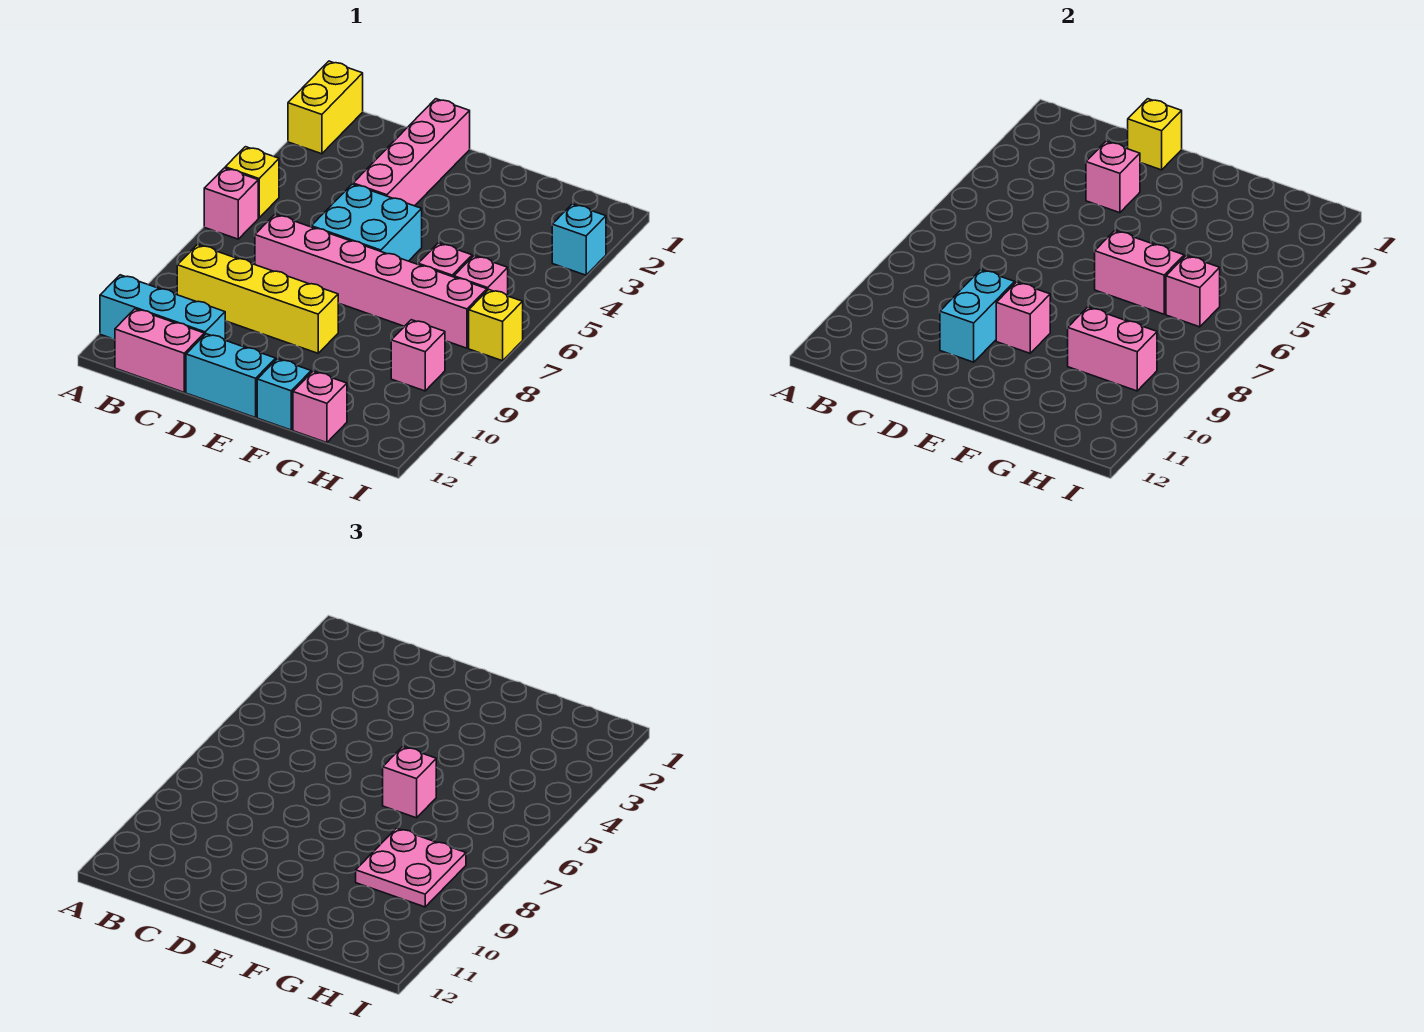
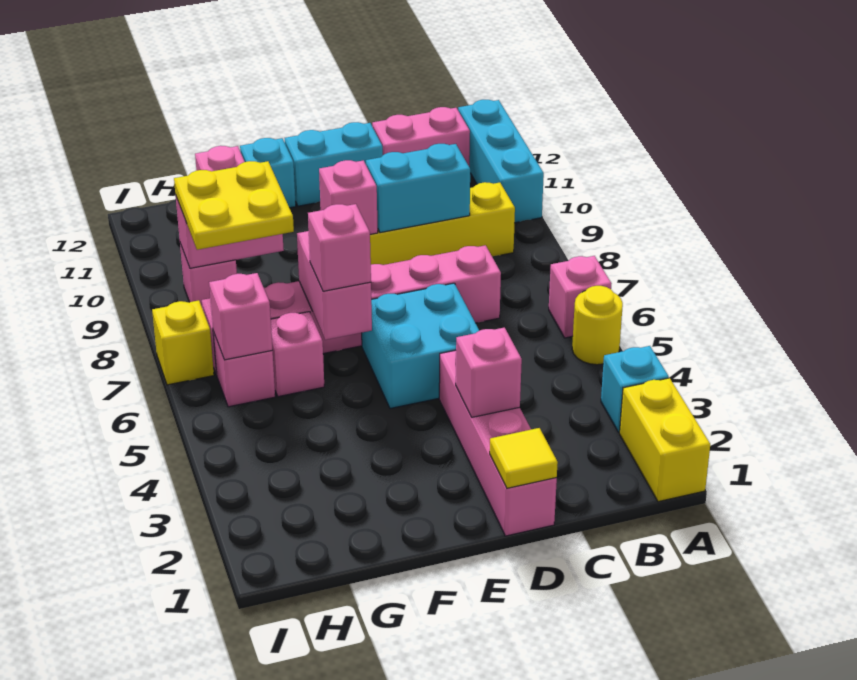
yellow brick A5 level 1 -> yellow round brick A5 level 1
cyan brick A11:C11 level 1 -> cyan brick A10:A12 level 1
yellow brick D1 level 2 -> yellow tile D1 level 2
cyan brick D9:D10 level 2 -> cyan brick C9:D9 level 2
pink brick F6:G6 level 2 -> pink brick F6:F7 level 2
pink plate G8:H9 level 3 -> yellow plate G8:H9 level 3
cyan brick I3 level 1 -> cyan brick A3 level 1

